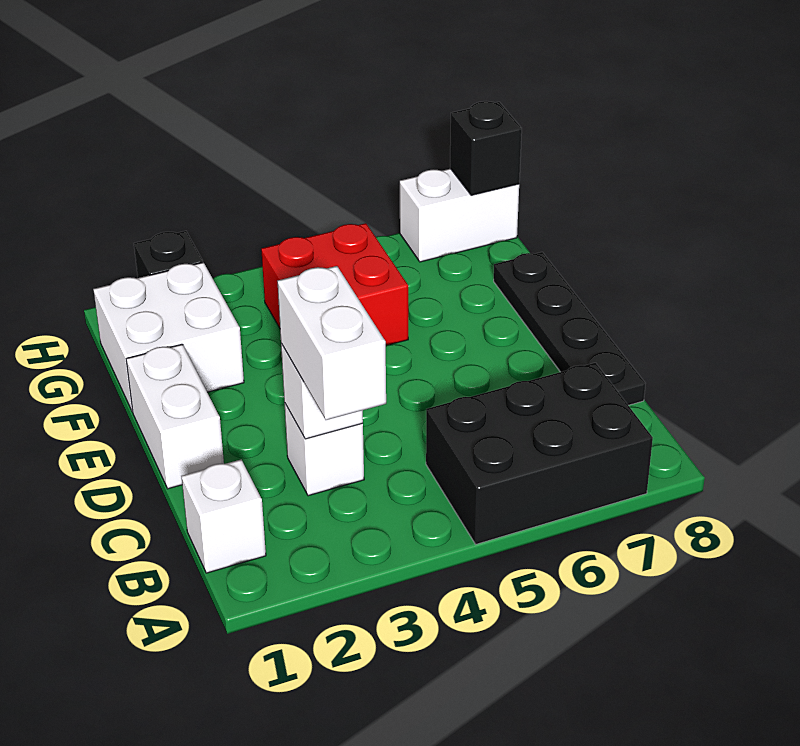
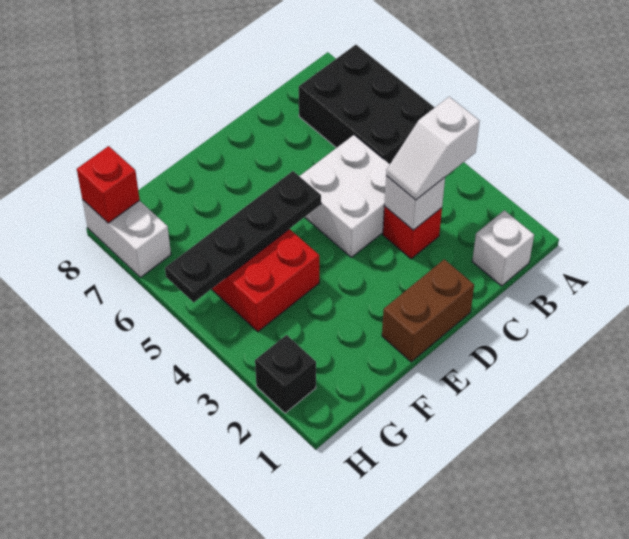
white brick B3:C3 level 3 -> white slope B3:C3 level 3 top B
white brick C3 level 1 -> red brick C3 level 1
black plate C8:F8 level 1 -> black plate E5:H5 level 2
white brick D1:E1 level 1 -> brown brick D1:E1 level 1
white brick F1:G2 level 1 -> white brick C4:D5 level 1
black brick H8 level 2 -> red brick H8 level 2

